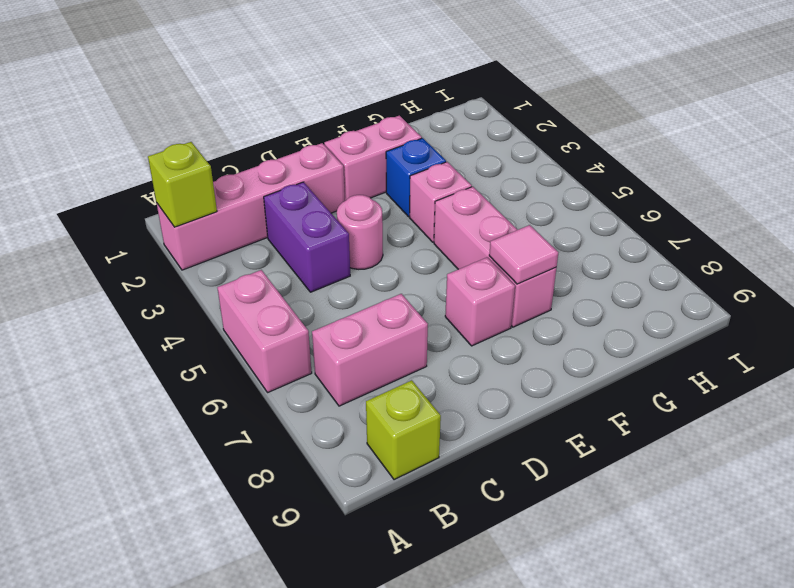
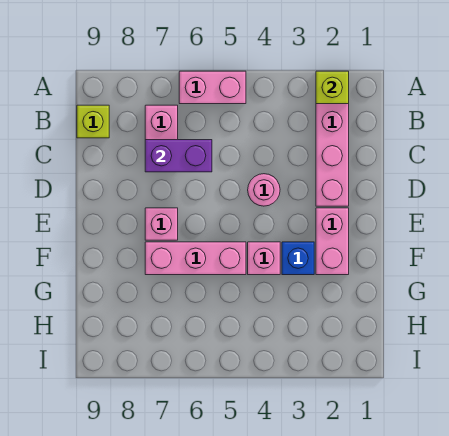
purple brick C3:C4 level 1 -> purple brick C6:C7 level 2
pink tile F7 level 2 -> none

